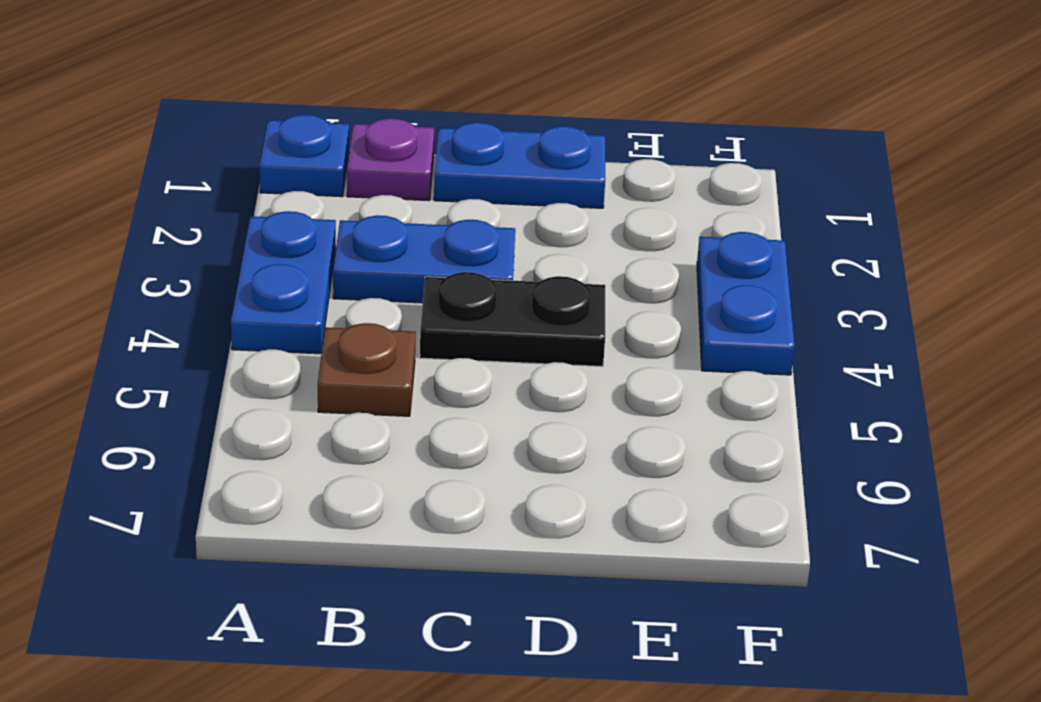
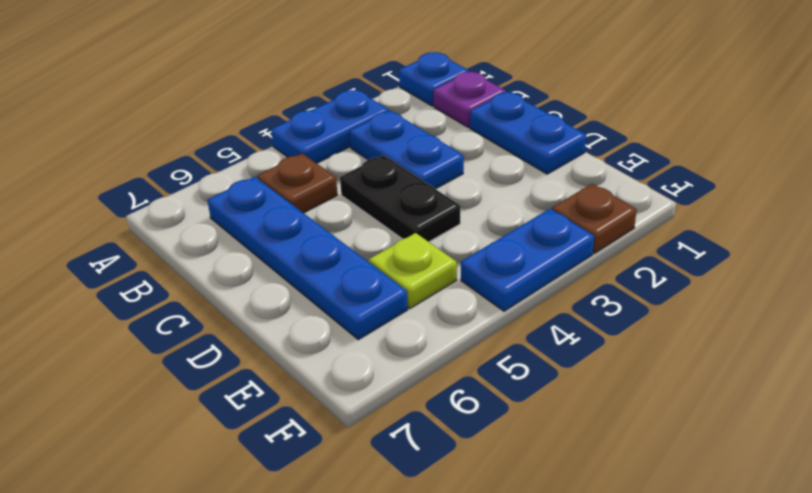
none -> blue plate B6:E6 level 1
none -> lime plate E5 level 1
none -> brown plate F2 level 1

